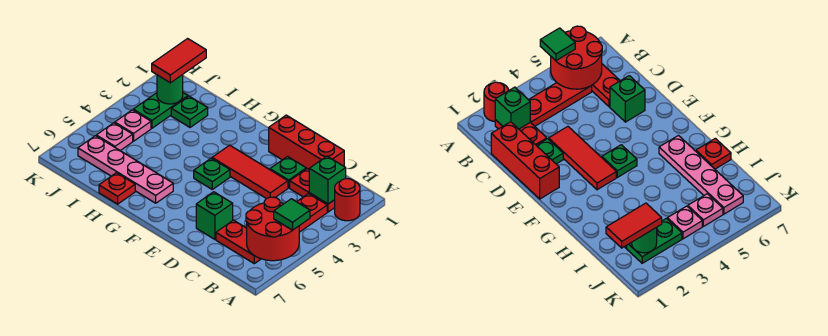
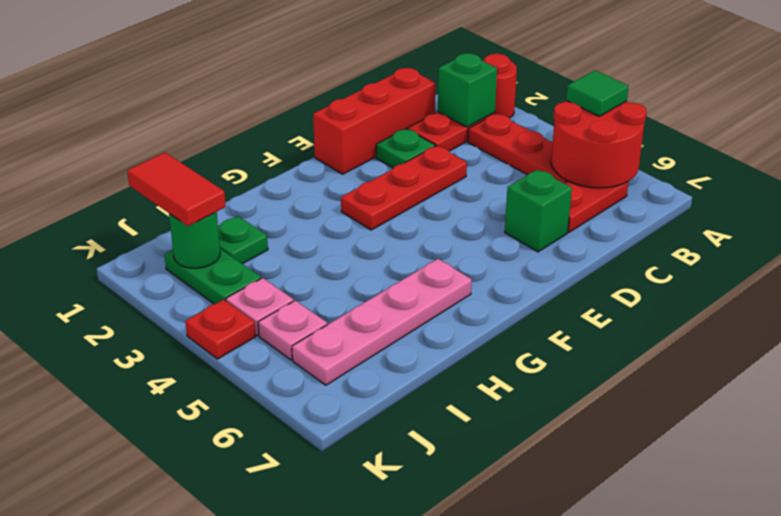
red tile D3:F3 level 1 -> red plate D3:F3 level 1
green plate F4 level 1 -> none
red plate H7 level 1 -> red plate K4 level 1

